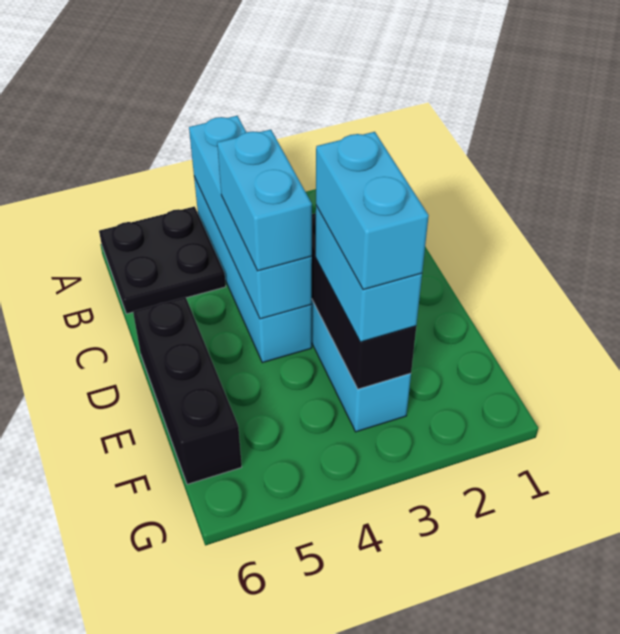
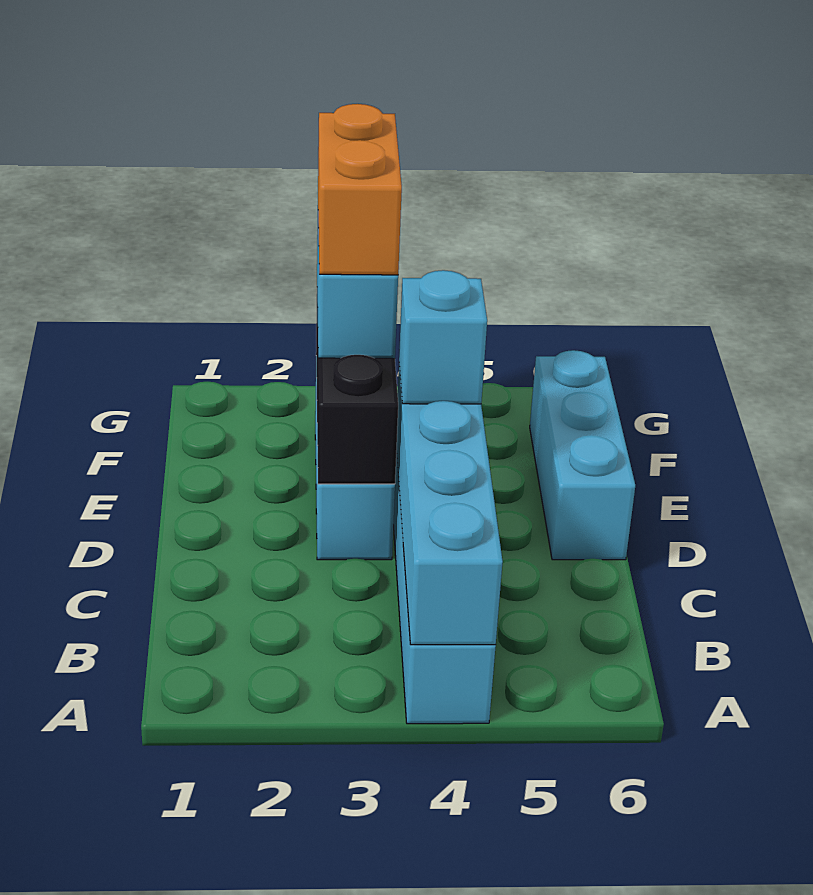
black plate A5:B6 level 1 -> none
cyan brick C4:D4 level 3 -> cyan brick D4 level 3
black brick D6:F6 level 1 -> cyan brick D6:F6 level 1
cyan brick E3:F3 level 4 -> orange brick E3:F3 level 4

